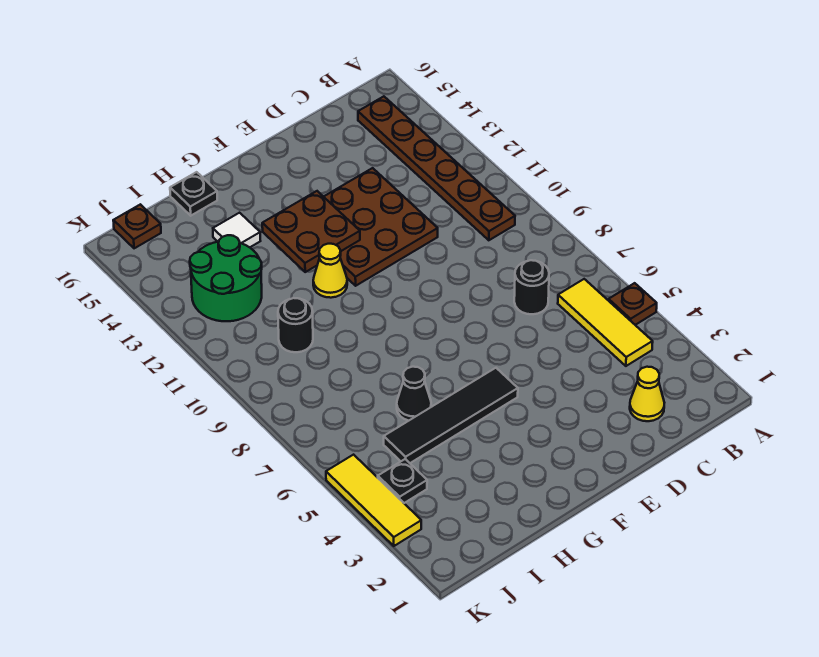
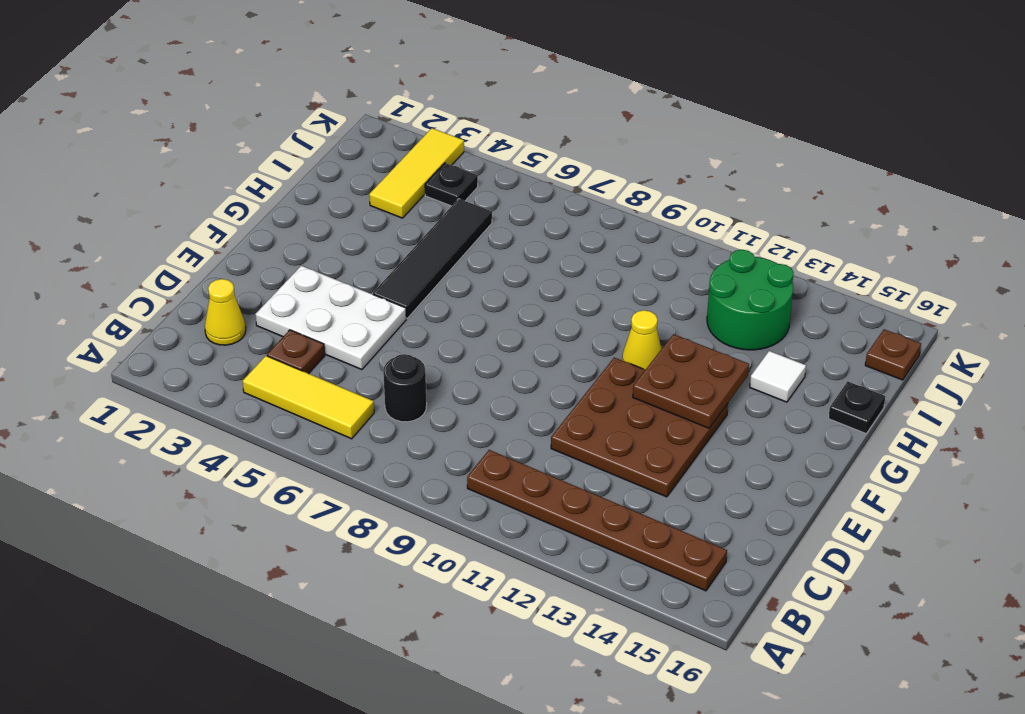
brown plate A5 level 1 -> brown plate C4 level 1
none -> white plate D3:E5 level 1
black cone H6 level 1 -> none
black round brick I10 level 1 -> none
yellow tile K3:K5 level 1 -> yellow tile I3:K3 level 1

